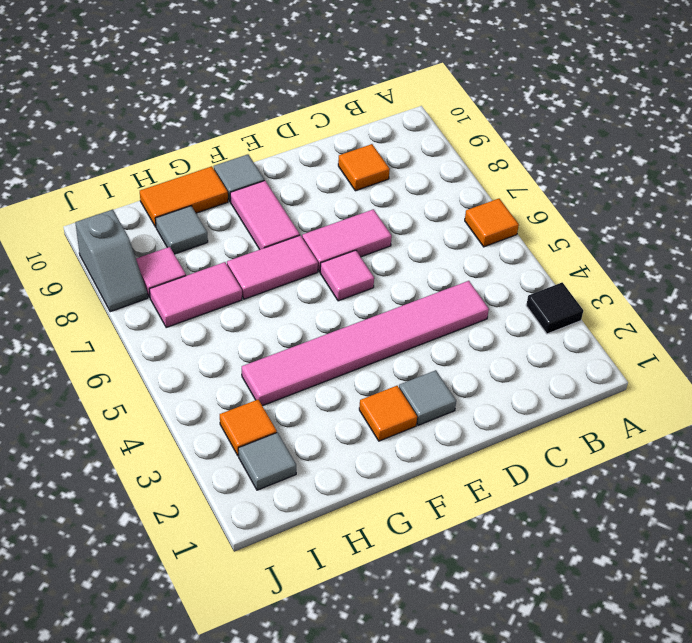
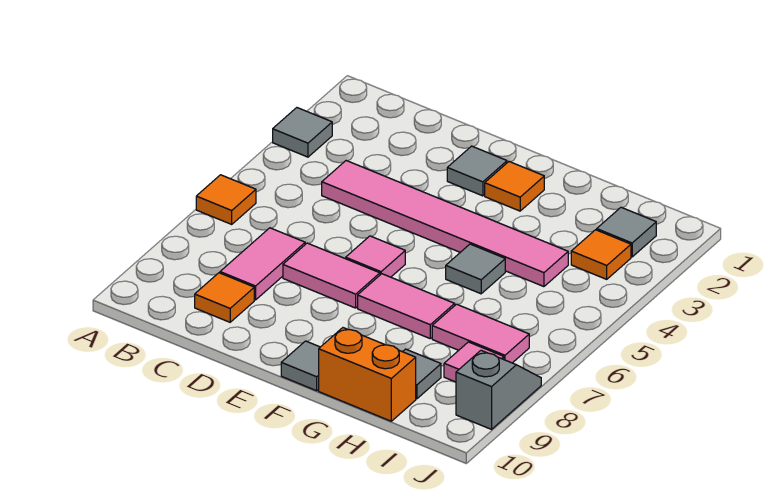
black tile A3 level 1 -> grey tile A3 level 1
pink tile F8:F9 level 1 -> pink tile C7:C8 level 1
none -> grey tile G5 level 1
orange tile G10:H10 level 1 -> orange brick G10:H10 level 1

